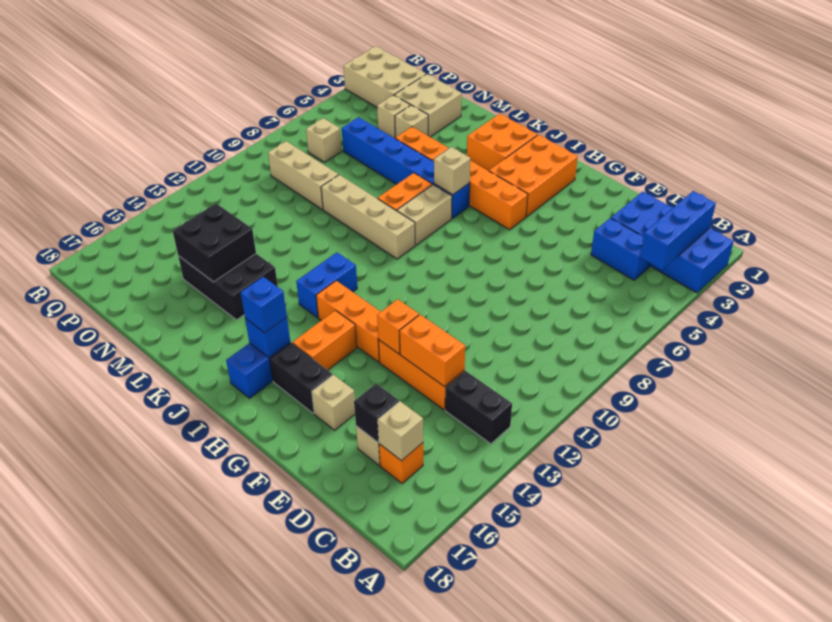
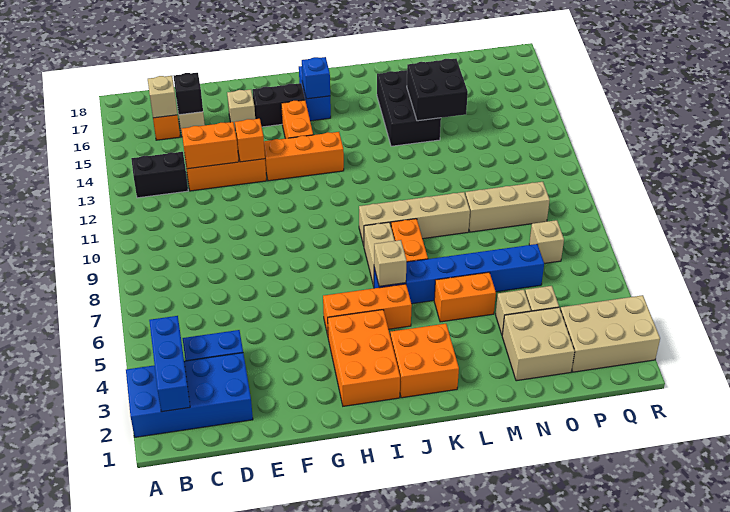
blue brick I16 level 3 -> none
blue brick J12:J13 level 1 -> none
black brick L14:N15 level 1 -> black brick L14:M16 level 1

